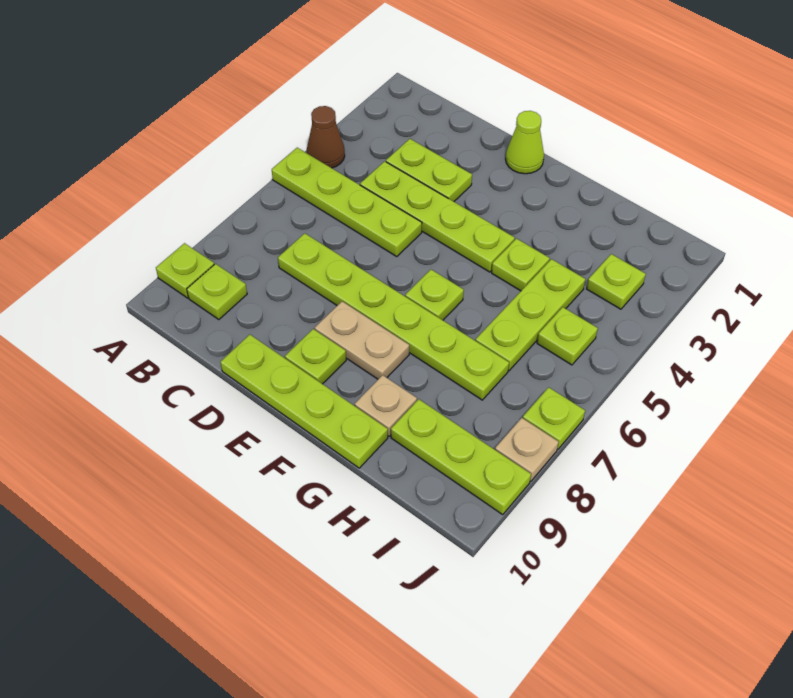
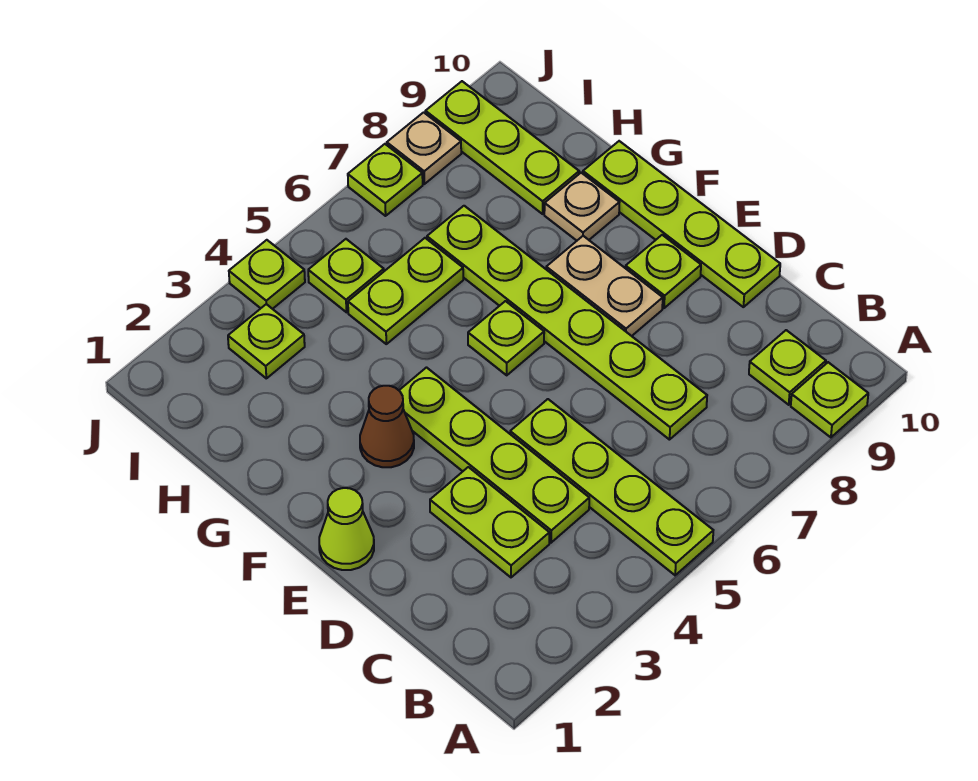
brown cone A4 level 1 -> brown cone F3 level 1
lime plate G4 level 1 -> lime plate J4 level 1
lime plate H4:H6 level 1 -> lime plate H5:H6 level 1

